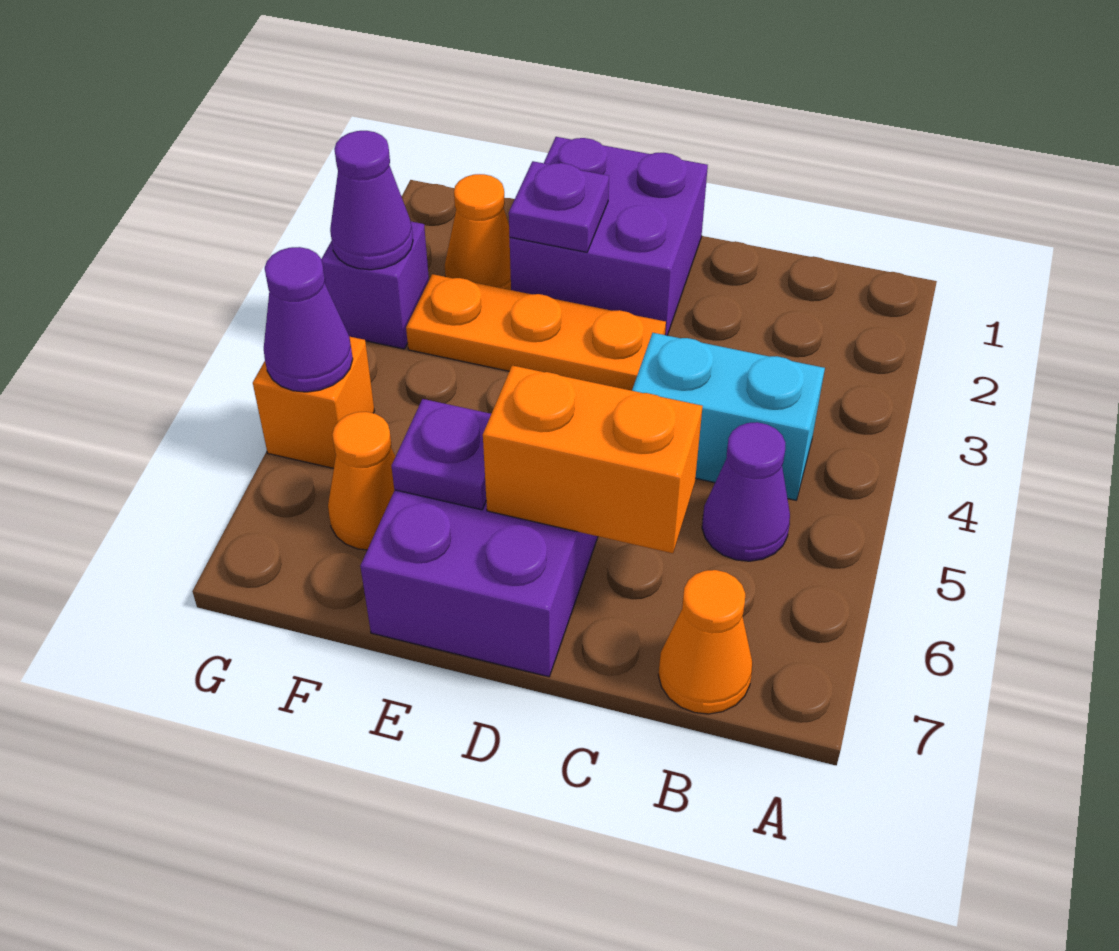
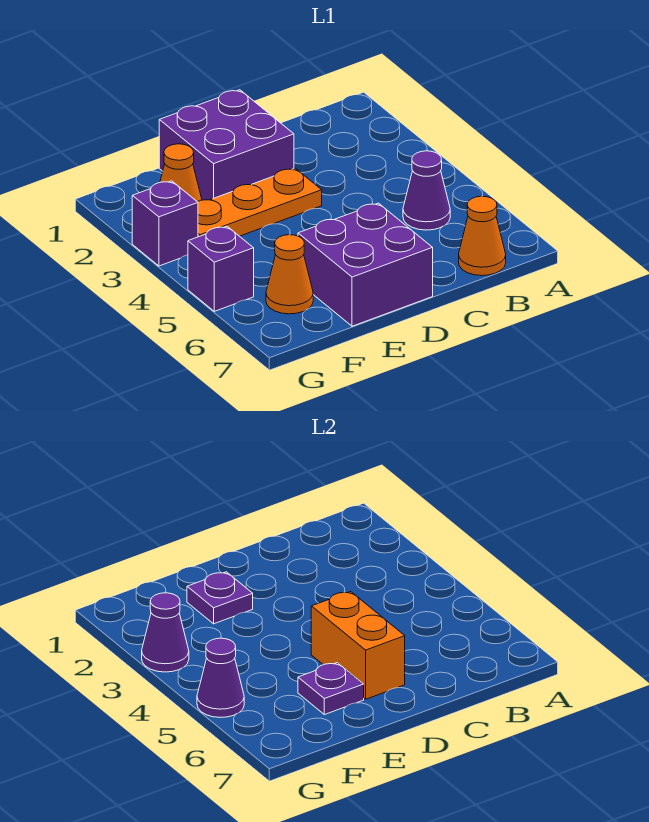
cyan brick B4:C4 level 1 -> none
orange brick C6:D6 level 2 -> orange brick D5:D6 level 2
orange brick G5 level 1 -> purple brick G5 level 1

